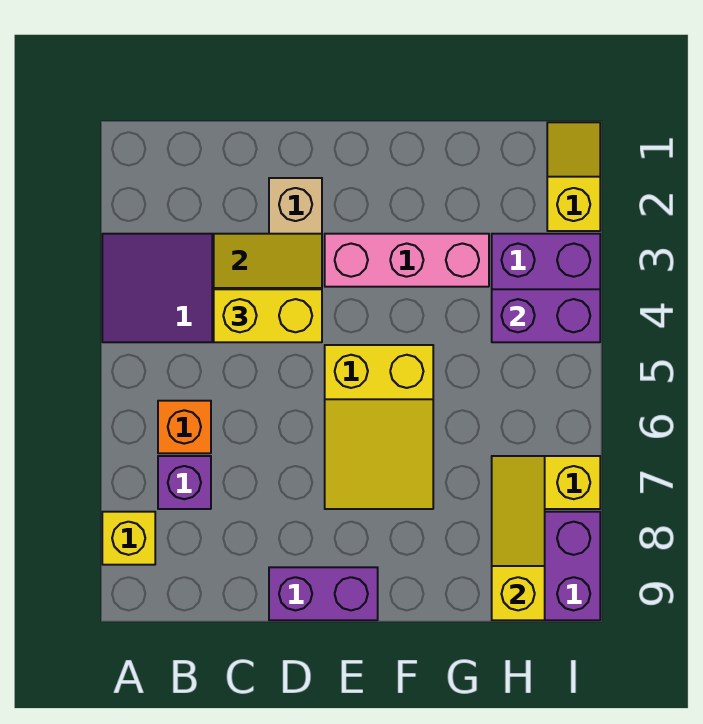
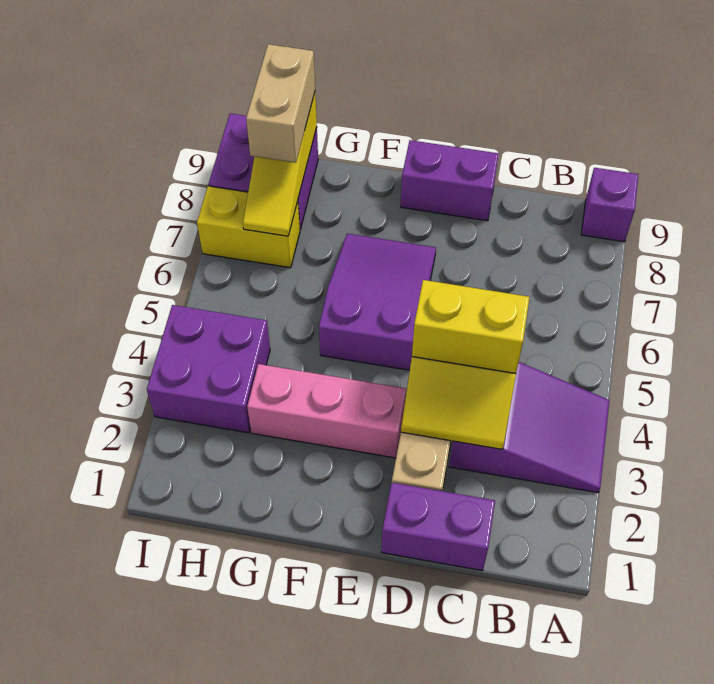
yellow brick A8 level 1 -> none
orange brick B6 level 1 -> none
purple brick B7 level 1 -> purple brick A9 level 1
yellow slope E5:F7 level 1 top 5 -> purple slope E5:F7 level 1 top 5
purple brick H4:I4 level 2 -> purple brick C1:D1 level 1
none -> tan brick H8:H9 level 3
yellow slope I1:I2 level 1 top 2 -> none

